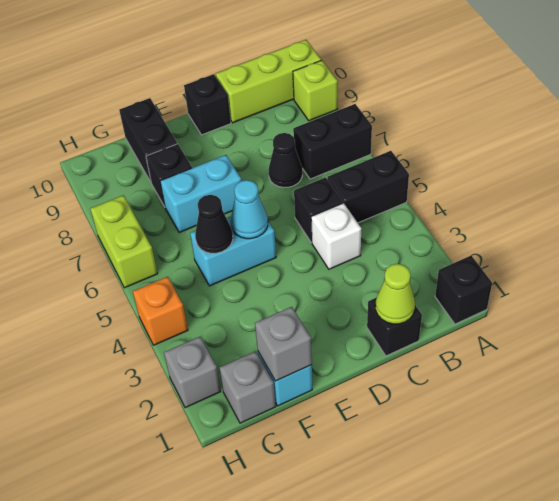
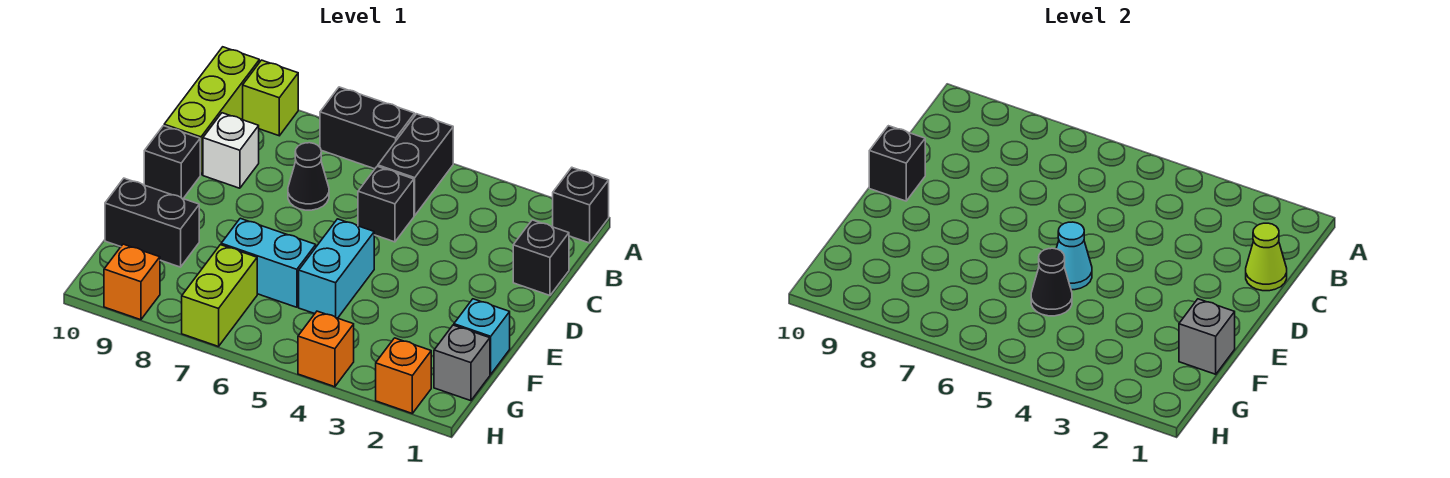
black brick A7:B7 level 1 -> black brick A6:A7 level 1
white brick C4 level 1 -> white brick C9 level 1
cyan brick E7:F7 level 1 -> cyan brick F6:F7 level 1
black brick F8 level 1 -> black brick D10 level 2
grey brick H2 level 1 -> orange brick H2 level 1
lime brick H6:H7 level 1 -> lime brick G7:H7 level 1
none -> orange brick H9 level 1

